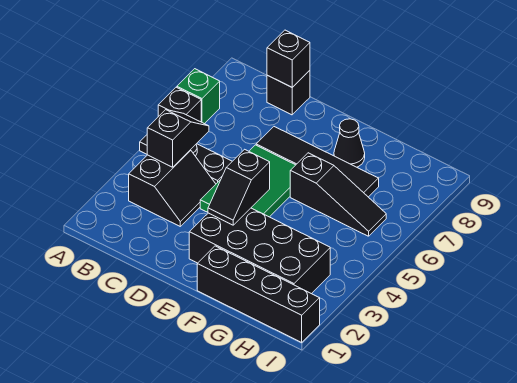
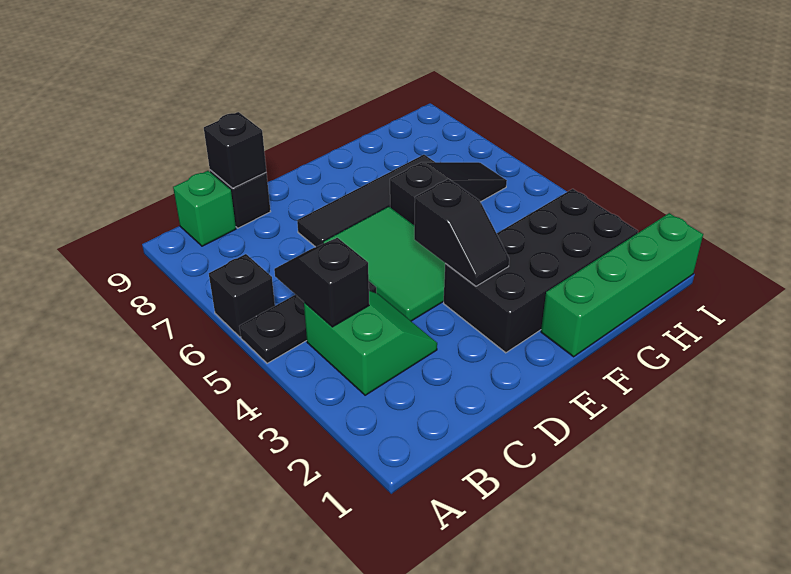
green brick A7 level 1 -> green brick B9 level 1
black slope B3:C4 level 1 top B -> green slope B3:C4 level 1 top B
black brick F1:I1 level 1 -> green brick F1:I1 level 1
black cone F8 level 1 -> none

